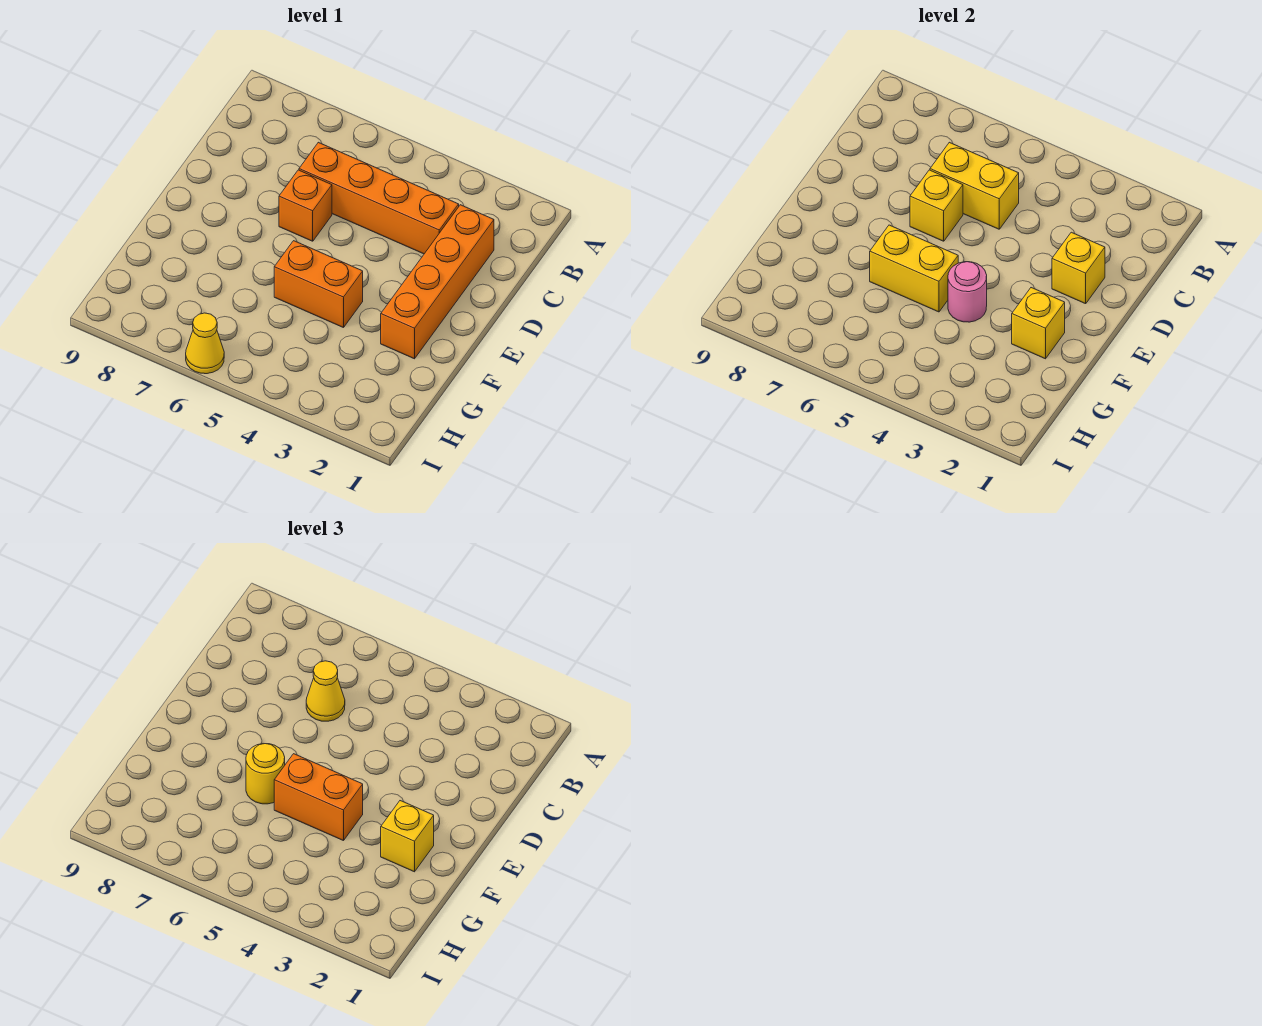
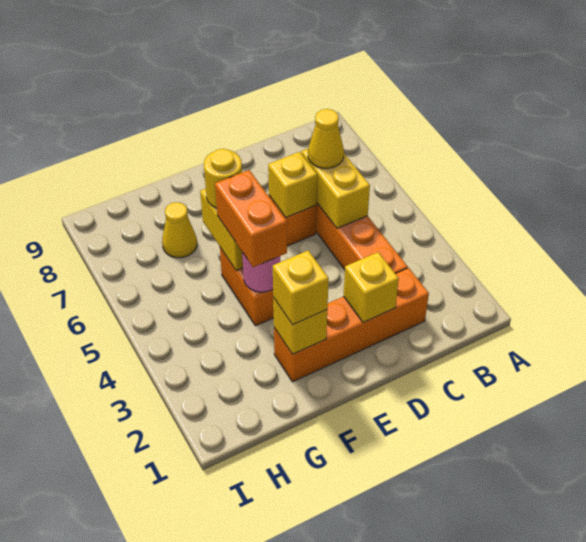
yellow cone I6 level 1 -> yellow cone G7 level 1

